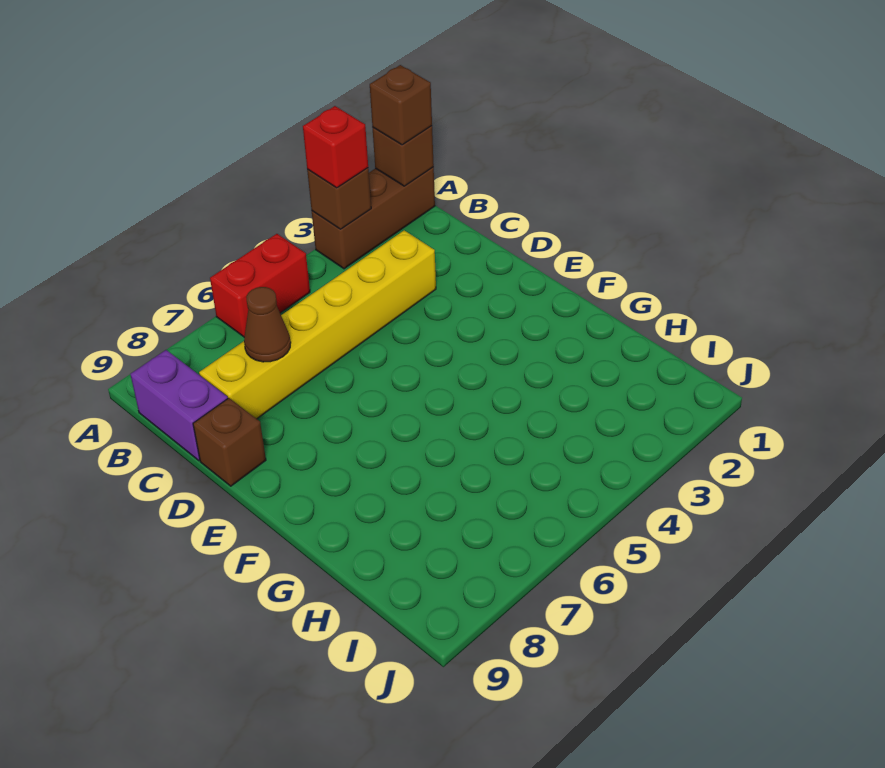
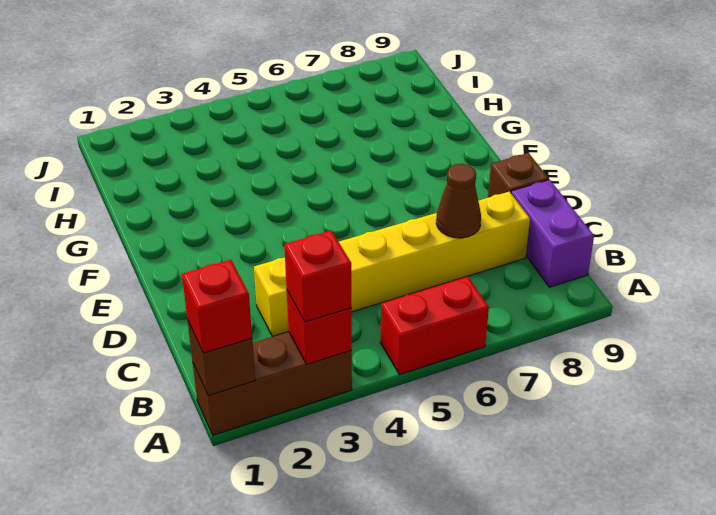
brown brick A1 level 3 -> red brick A1 level 3
brown brick A3 level 2 -> red brick A3 level 2

